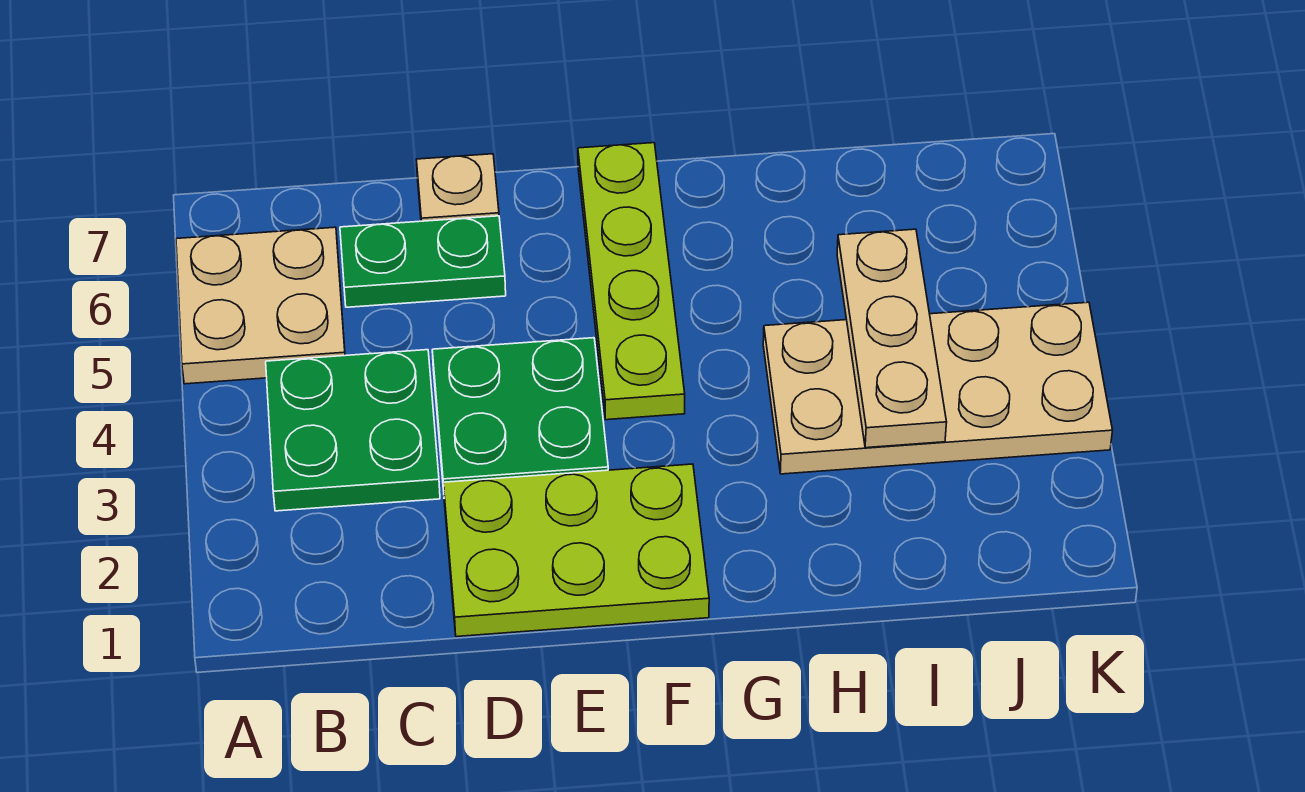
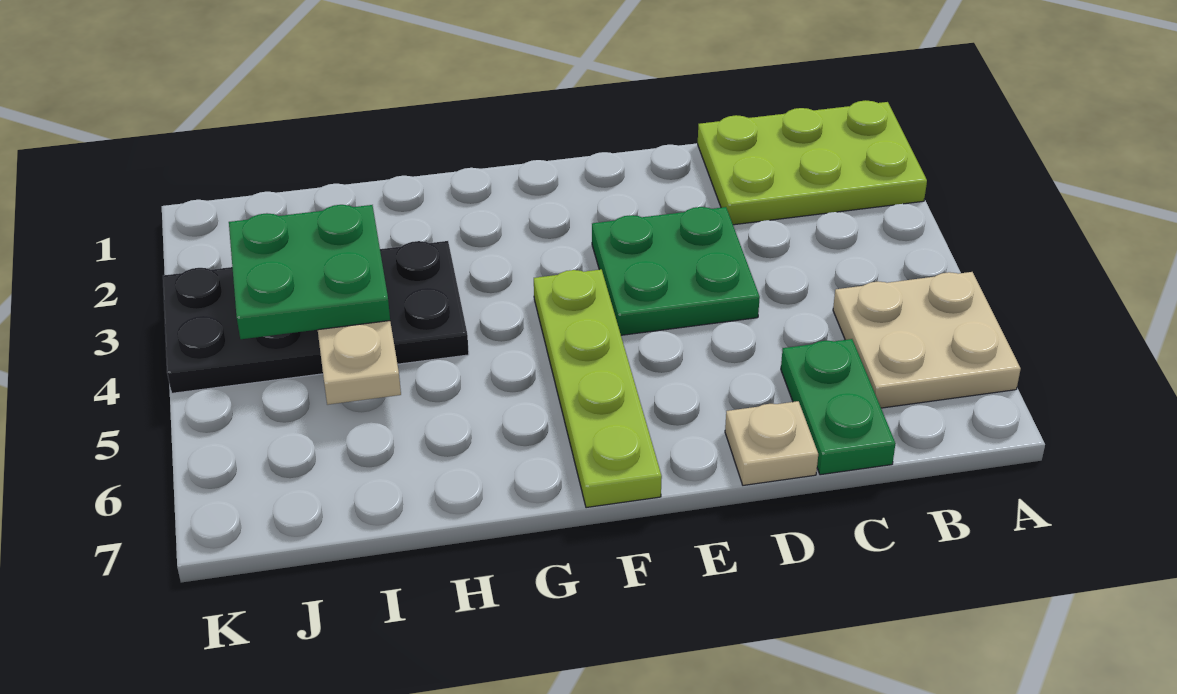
green plate B3:C4 level 1 -> green plate I3:J4 level 3
green plate C6:D6 level 1 -> green plate C6:C7 level 1
lime plate D1:F2 level 1 -> lime plate A1:C2 level 1
tan plate H3:K4 level 1 -> black plate H3:K4 level 1

